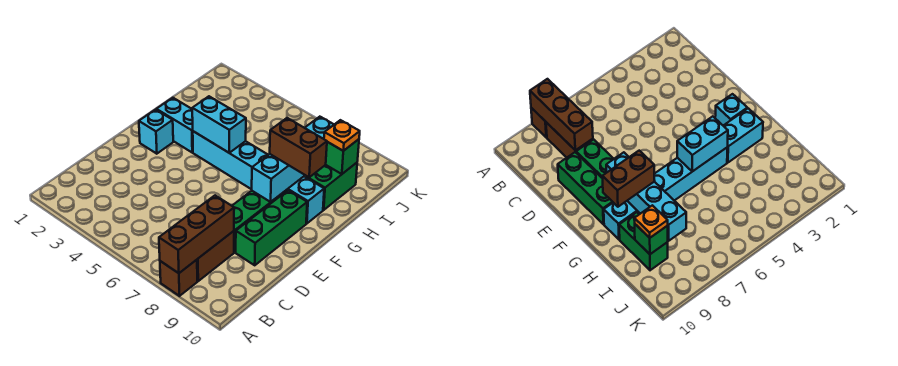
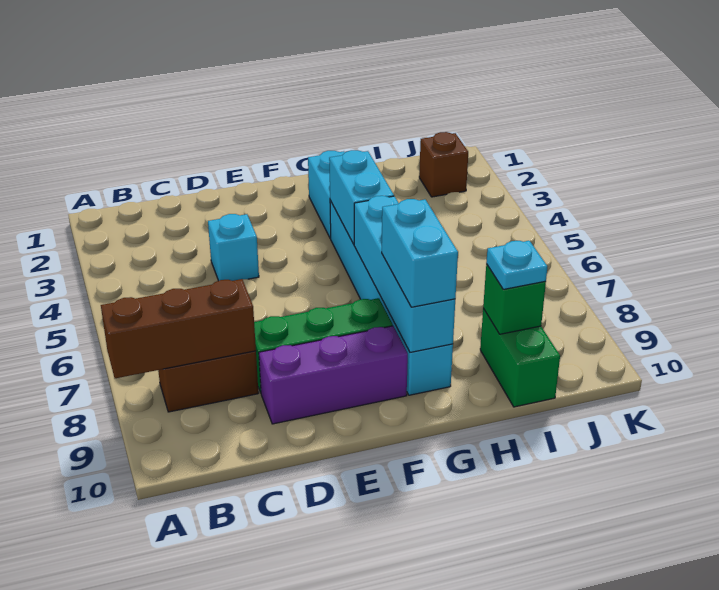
brown brick A8 level 1 -> brown brick J2 level 1
green brick D9:F9 level 1 -> purple brick D9:F9 level 1
cyan brick F2 level 1 -> cyan brick D4 level 1
cyan brick F8:I8 level 2 -> cyan brick G6:G9 level 2
brown brick G8:G9 level 3 -> cyan brick G8:G9 level 3
green brick H9:I9 level 1 -> green brick I9:I10 level 1
orange plate I9 level 3 -> cyan plate I9 level 3

